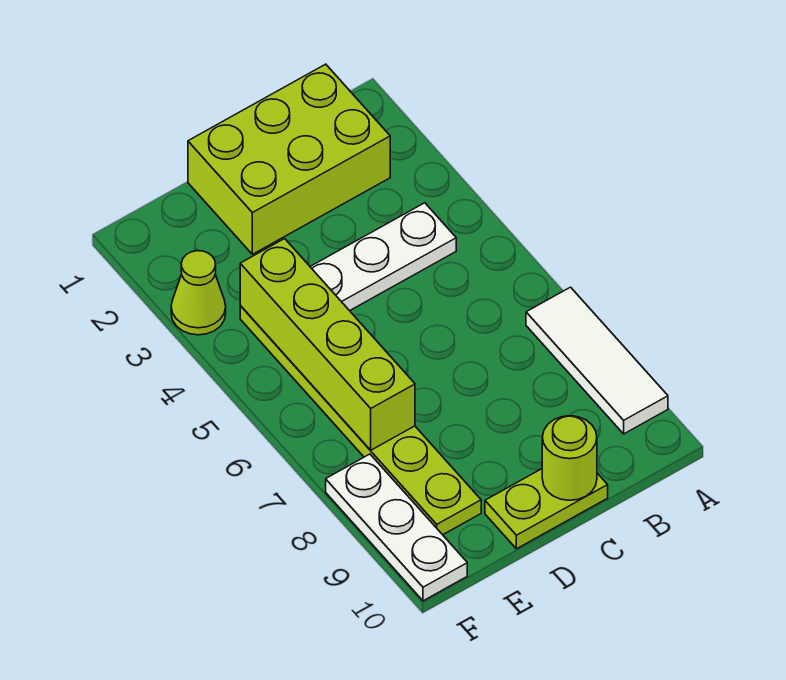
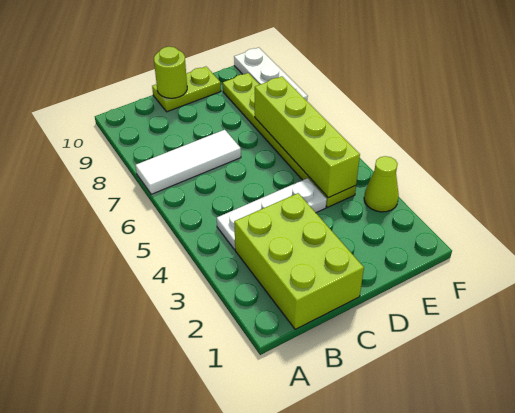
white tile A7:A9 level 1 -> white tile A7:C7 level 1
lime brick B1:D2 level 1 -> lime brick B1:C3 level 1

